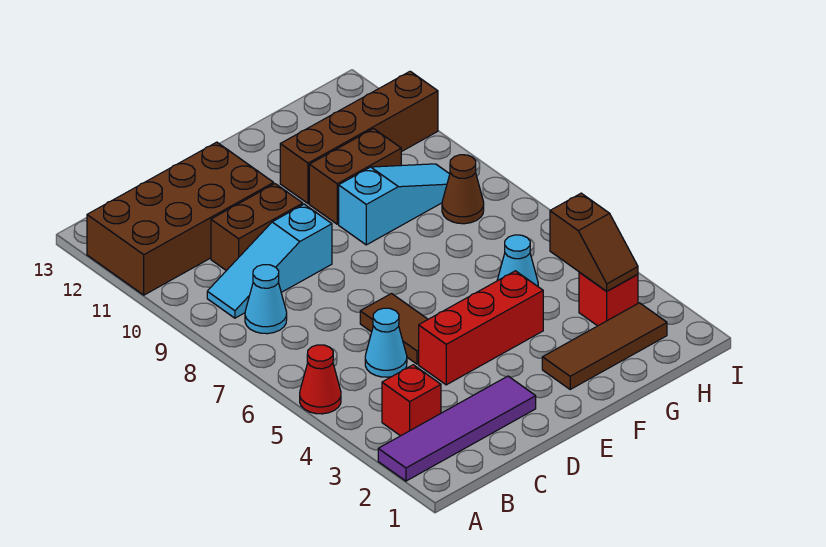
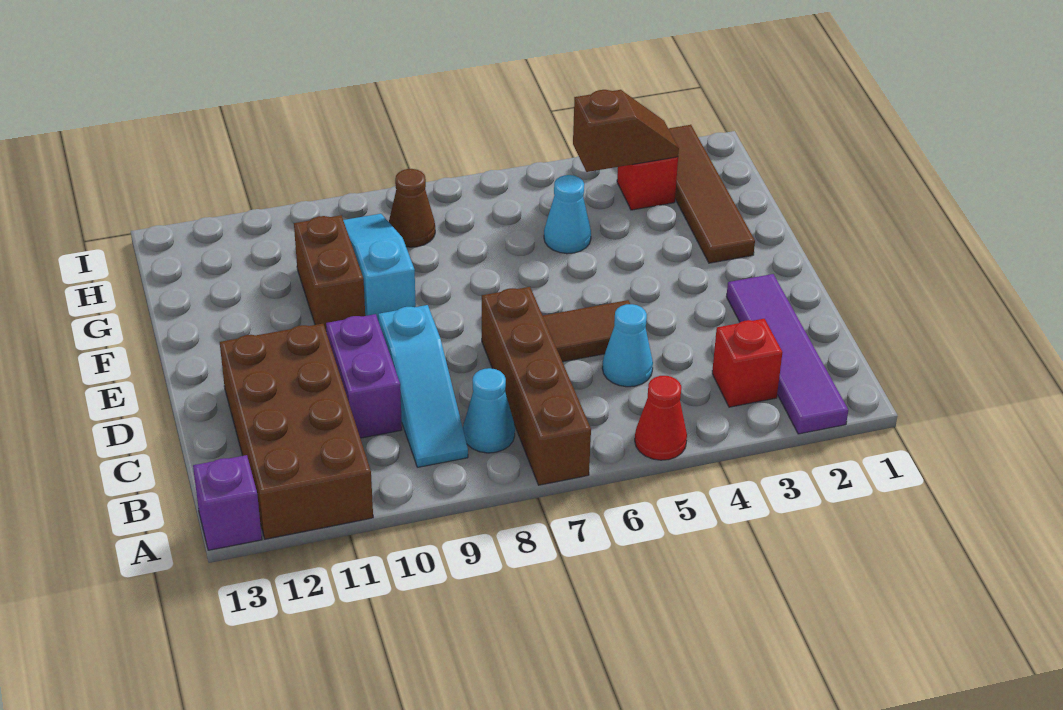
none -> purple brick A13 level 1
brown brick C10:D10 level 1 -> purple brick C10:D10 level 1
red brick D4:F4 level 1 -> none
brown tile F2:H2 level 1 -> brown tile F2:I2 level 1
brown brick F11:I11 level 1 -> brown brick A7:D7 level 1

